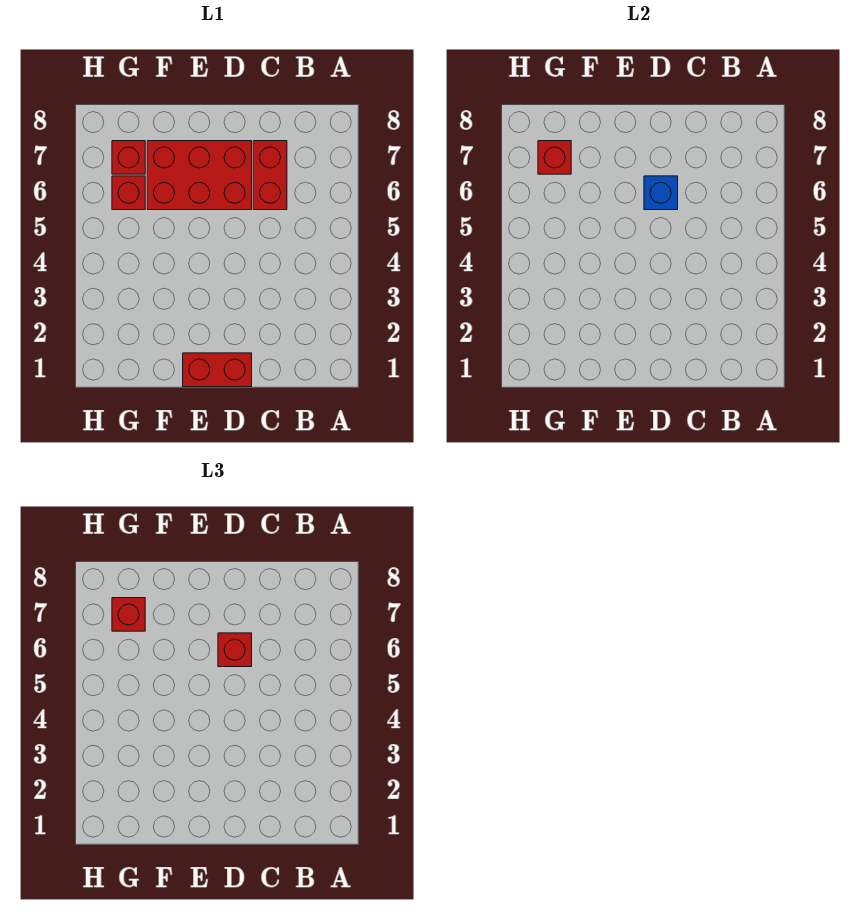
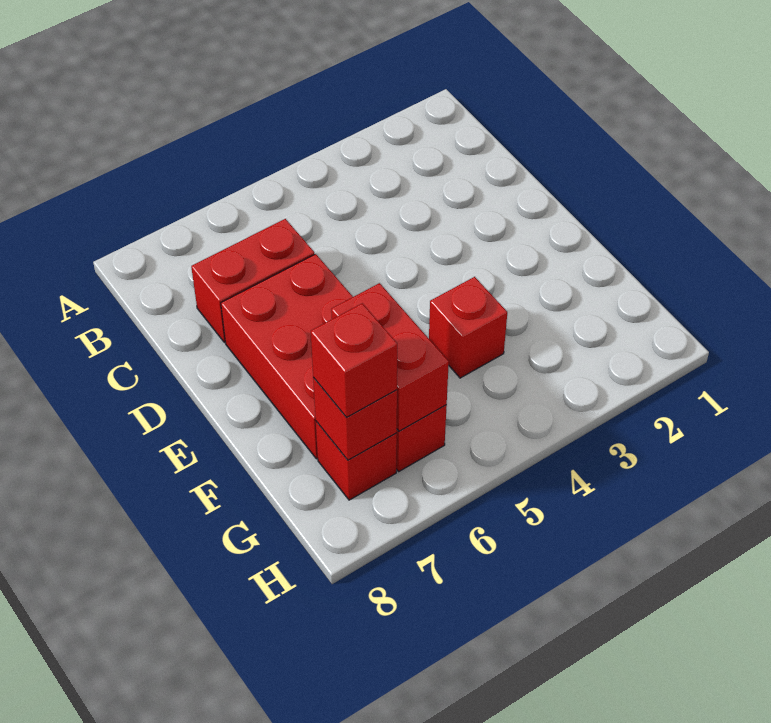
red brick D1:E1 level 1 -> red brick F6:G6 level 2
blue brick D6 level 2 -> none
red brick D6 level 3 -> red brick F4 level 1

